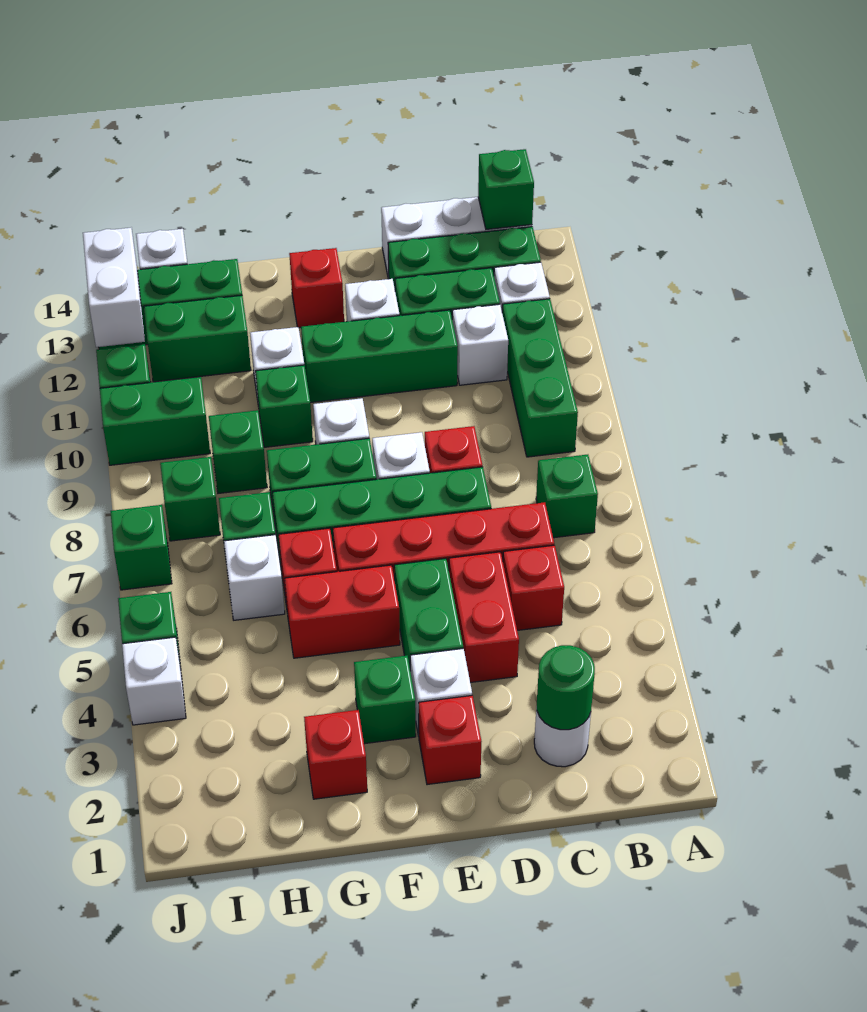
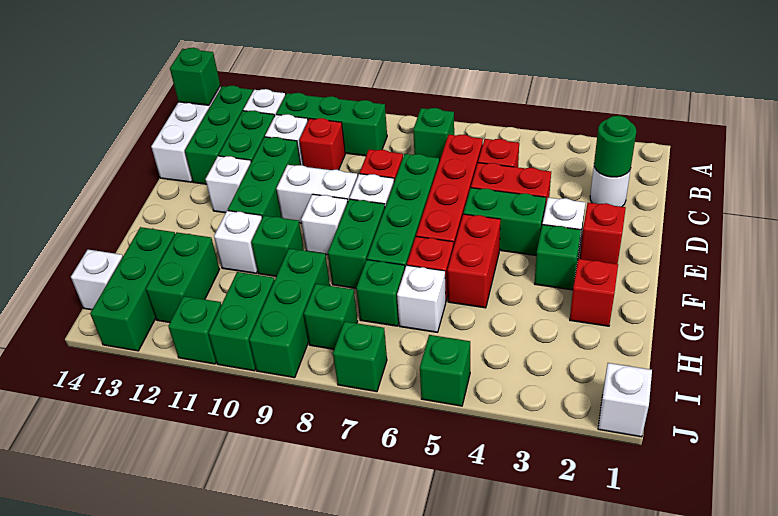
red brick F13 level 1 -> red brick C10 level 1
green brick H9 level 1 -> green brick H9:J9 level 1
white brick J4 level 1 -> white brick J1 level 1
white brick J12:J13 level 2 -> white brick E9:E10 level 1

